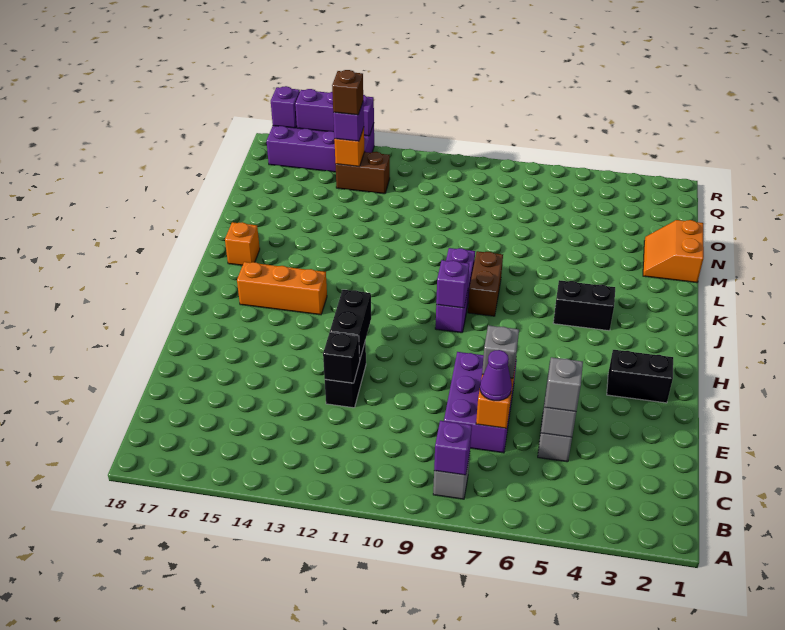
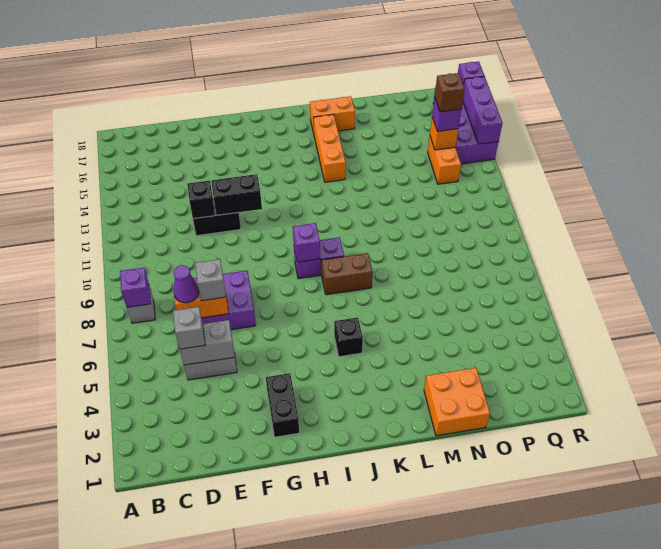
purple brick I9:K9 level 1 -> purple brick I9:J9 level 1
orange brick I14:I16 level 1 -> orange brick K14:K16 level 1
black brick J4:J5 level 1 -> black brick J5 level 1
orange brick K17 level 1 -> orange brick K17:L17 level 1
orange slope M1:N2 level 1 top 1 -> orange brick M1:N2 level 1
brown brick P13:P14 level 1 -> orange brick P13:P14 level 1

